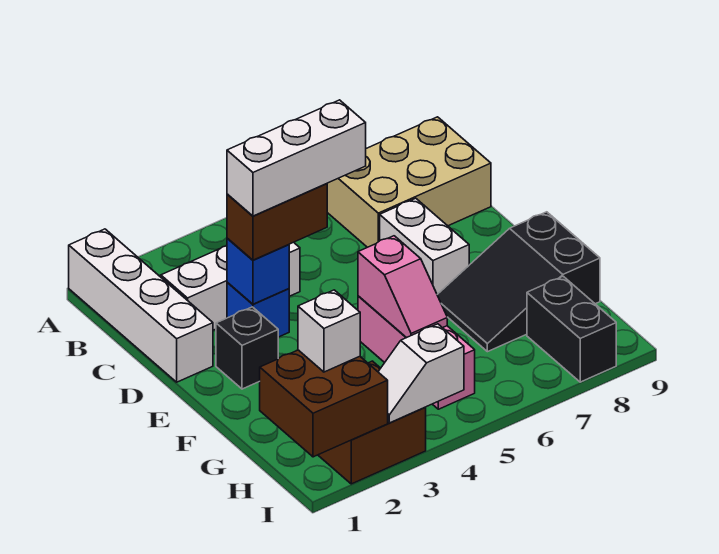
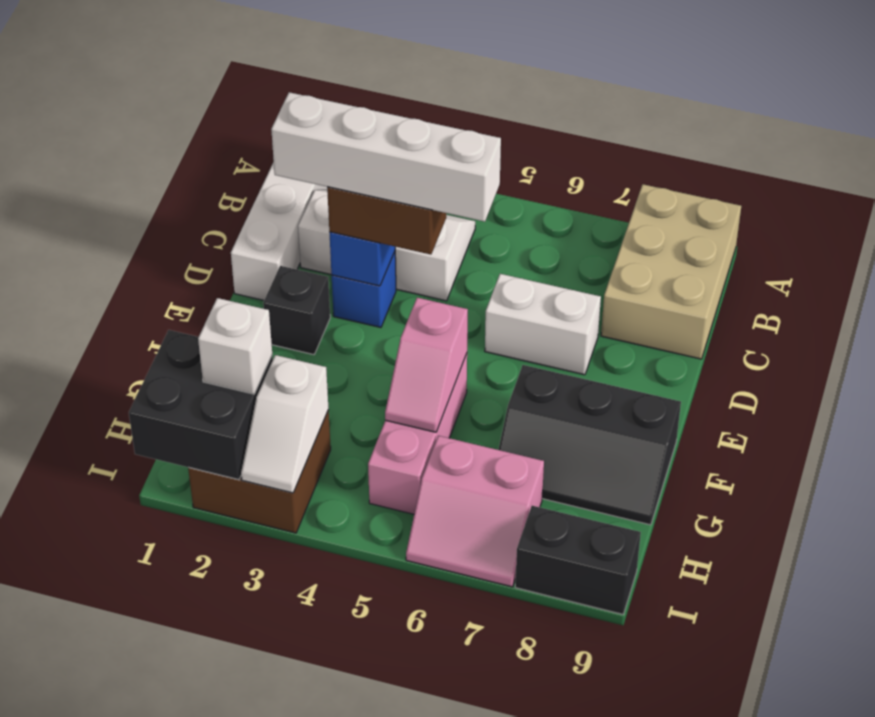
tan brick B7:C9 level 1 -> tan brick A8:C9 level 1
white brick D3:D5 level 4 -> white brick D2:D5 level 4
white brick D7:E7 level 1 -> white brick D6:D7 level 1
black slope F7:G9 level 1 top 9 -> black slope F7:G9 level 1 top F
brown brick H1:I2 level 2 -> black brick H1:I2 level 2
none -> pink slope H6:I7 level 1 top H
black brick H8:I8 level 1 -> black brick I8:I9 level 1
white slope I3:I4 level 2 top 4 -> white slope H3:I3 level 2 top H

